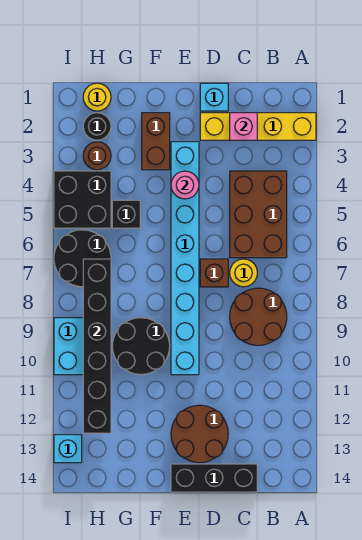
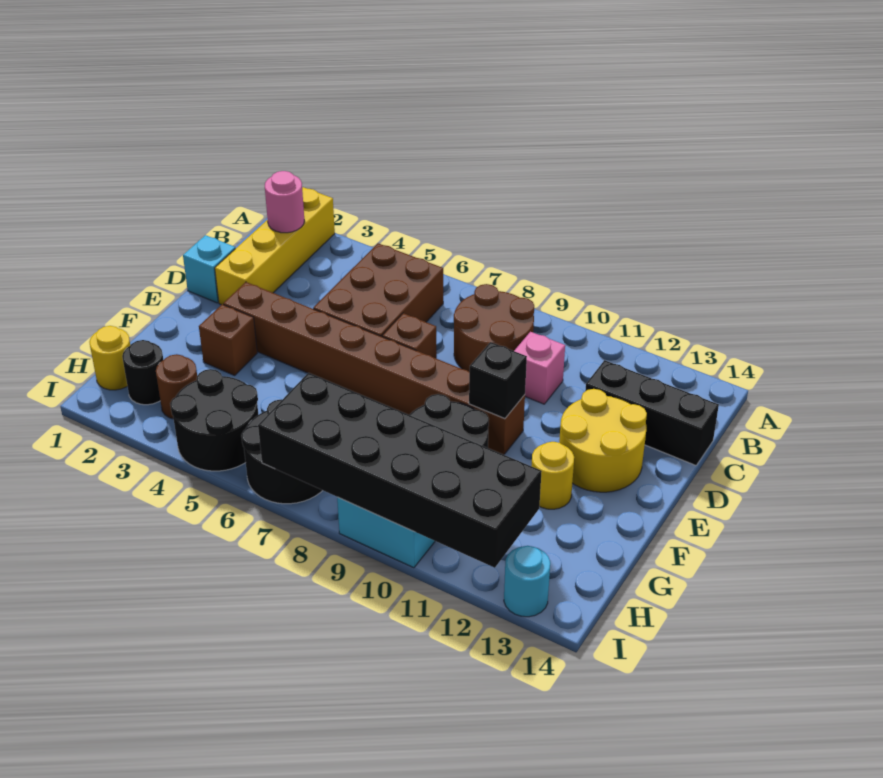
brown brick B4:C6 level 1 -> brown brick B5:D6 level 1
pink brick C2 level 2 -> pink brick C10 level 1
yellow round brick C7 level 1 -> yellow round brick F12 level 1
black brick C14:E14 level 1 -> black brick C12:C14 level 1
brown round brick D12:E13 level 1 -> yellow round brick D12:E13 level 1
cyan brick E3:E10 level 1 -> brown brick E3:E10 level 1
pink round brick E4 level 2 -> pink round brick B2 level 2
brown brick F2:F3 level 1 -> brown brick F3 level 1
black brick G5 level 1 -> black brick E10 level 2
black brick H4:I5 level 1 -> black round brick H4:I5 level 1
black brick H7:H12 level 2 -> black brick H7:I12 level 2
cyan brick I13 level 1 -> cyan round brick I13 level 1

